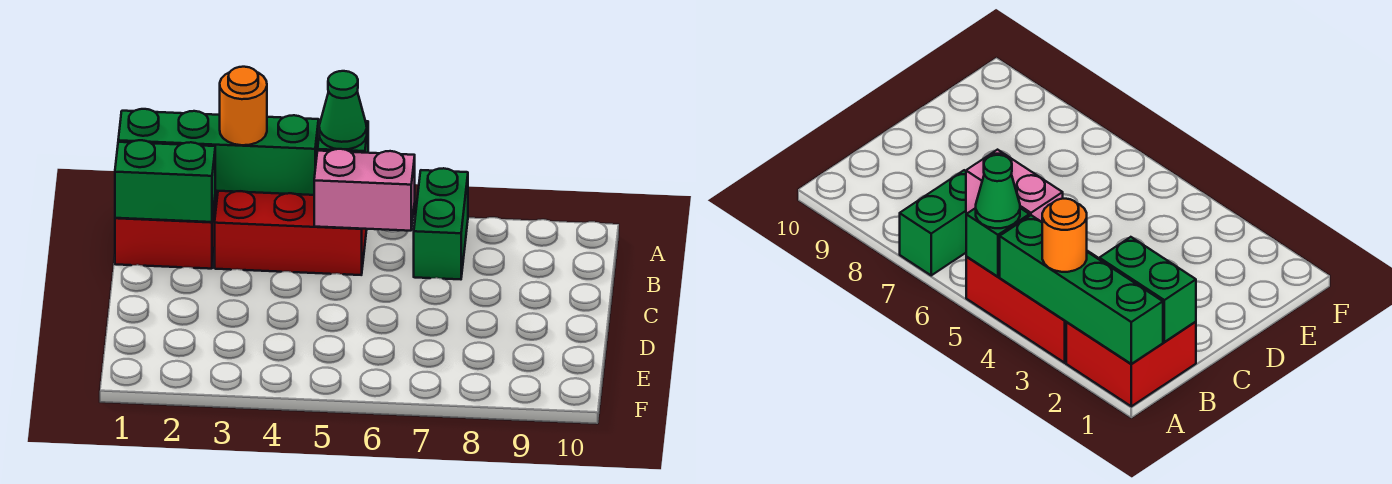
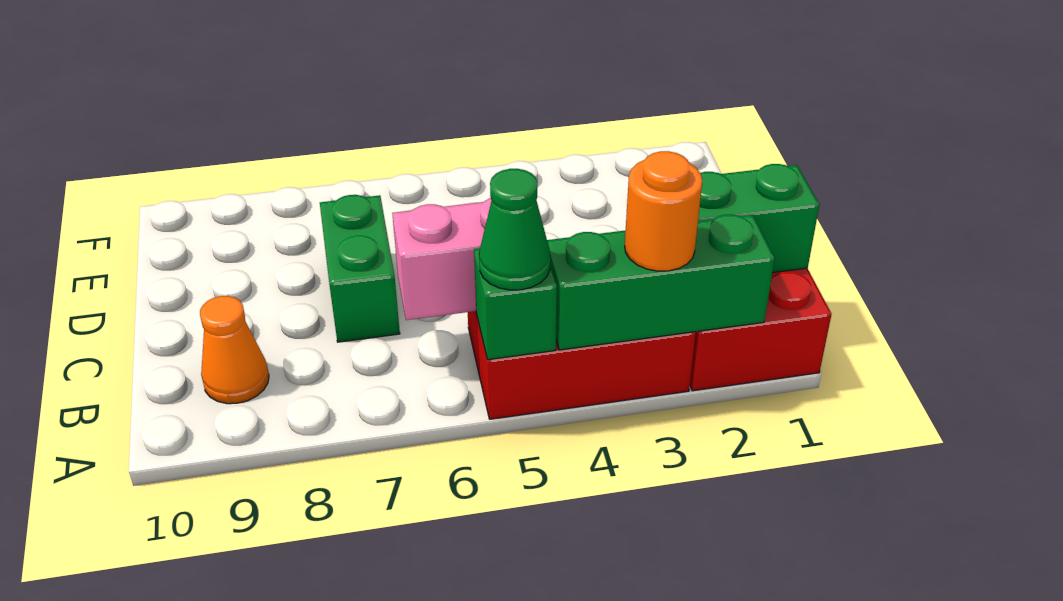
green brick A1:A4 level 2 -> green brick A2:A4 level 2
green brick A7:B7 level 1 -> green brick C7:D7 level 1
none -> orange cone B9 level 1

